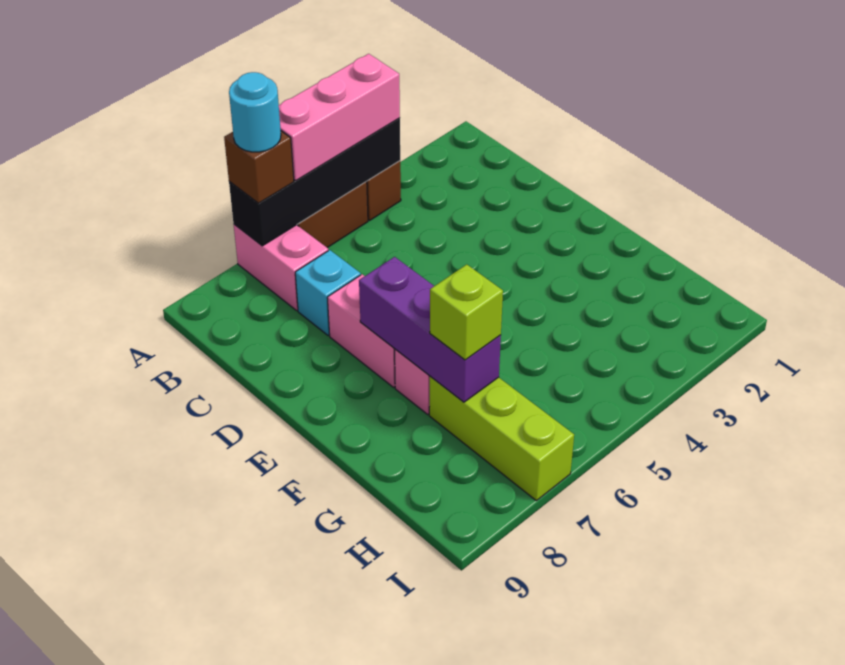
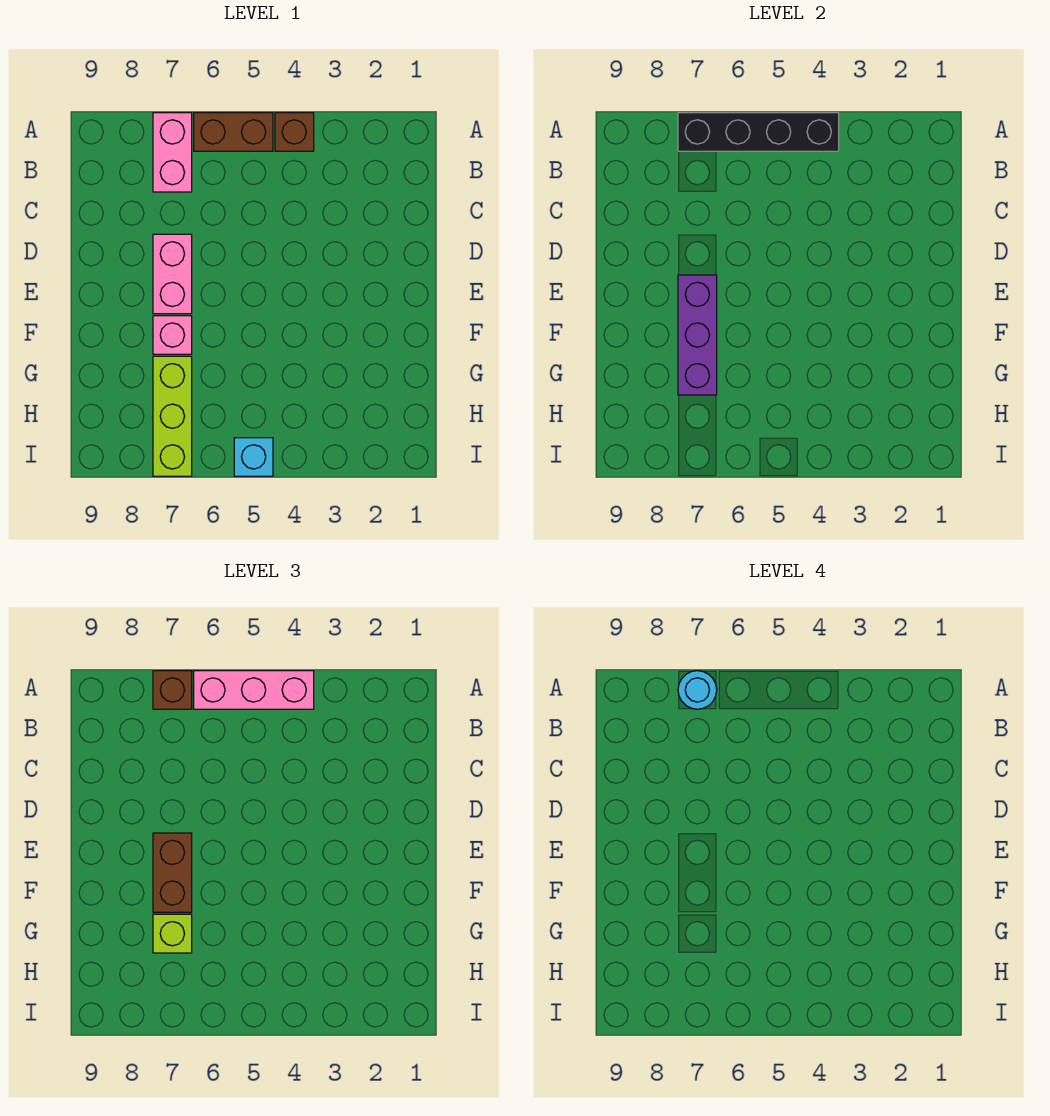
cyan brick C7 level 1 -> cyan brick I5 level 1
none -> brown brick E7:F7 level 3

